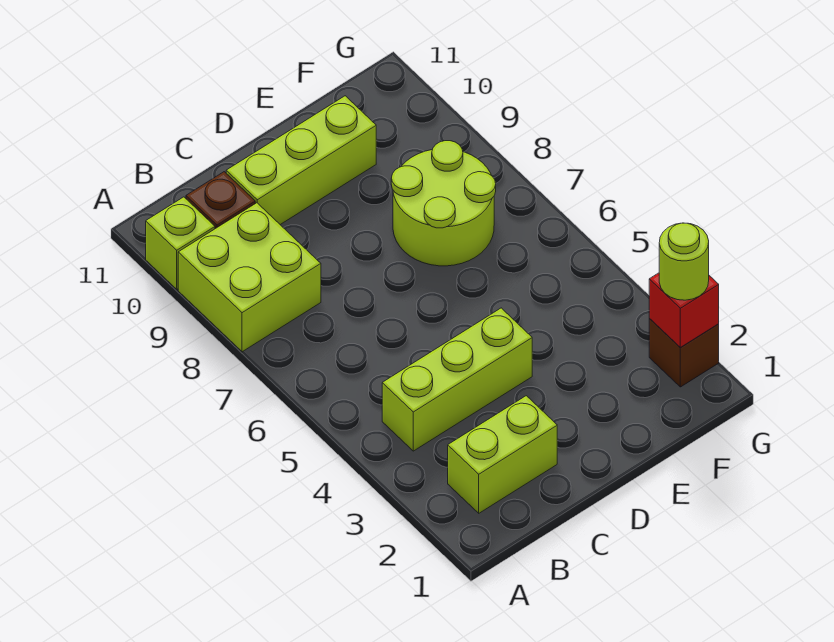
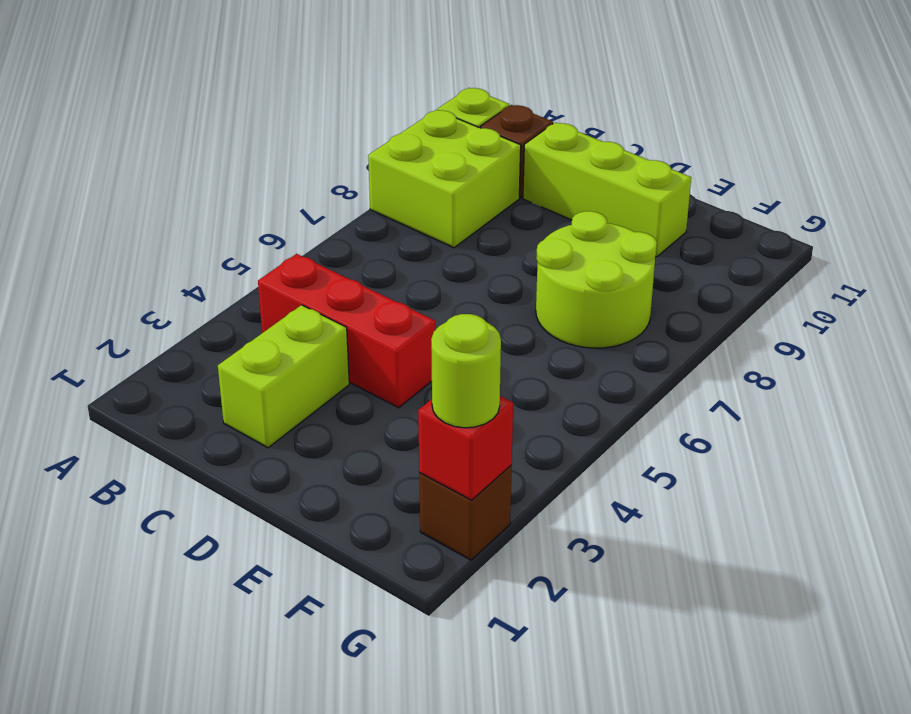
lime brick B2:C2 level 1 -> lime brick C2:C3 level 1
lime brick B4:D4 level 1 -> red brick B4:D4 level 1

